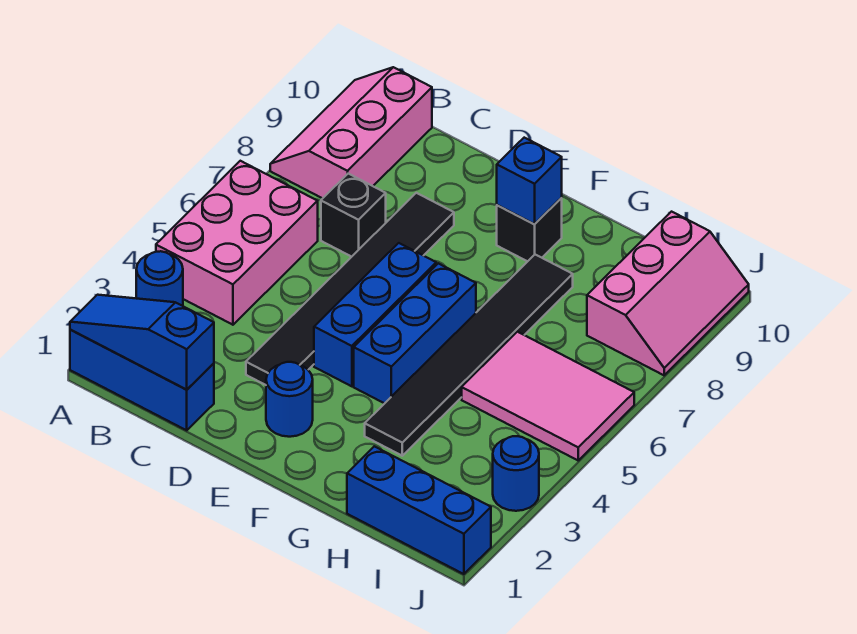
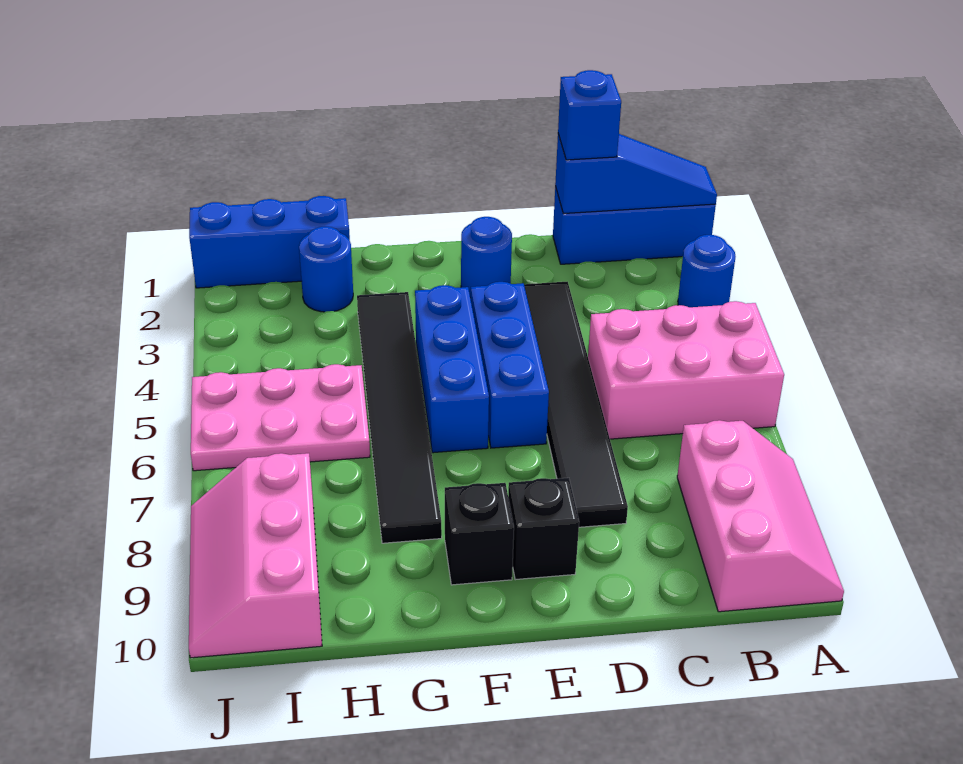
pink brick A4:B6 level 1 -> pink brick A5:C6 level 1
black brick C7 level 1 -> black brick E9 level 1
blue brick F9 level 2 -> blue brick C1 level 3
pink tile H5:J6 level 1 -> pink plate H5:J6 level 1
blue round brick J3 level 1 -> blue round brick H2 level 1

